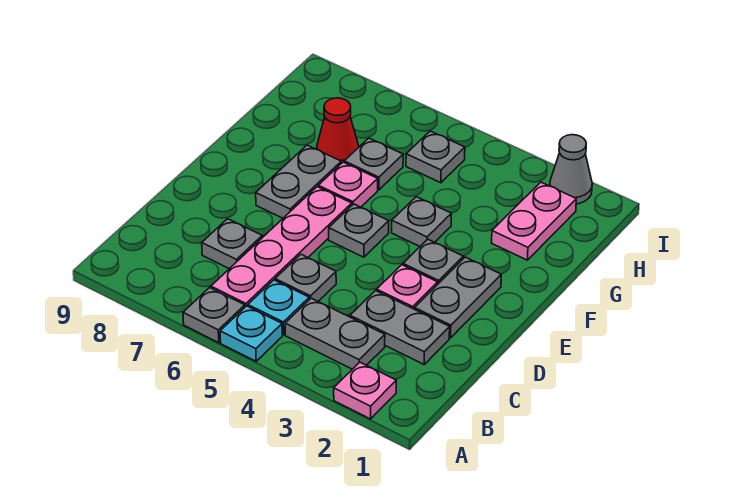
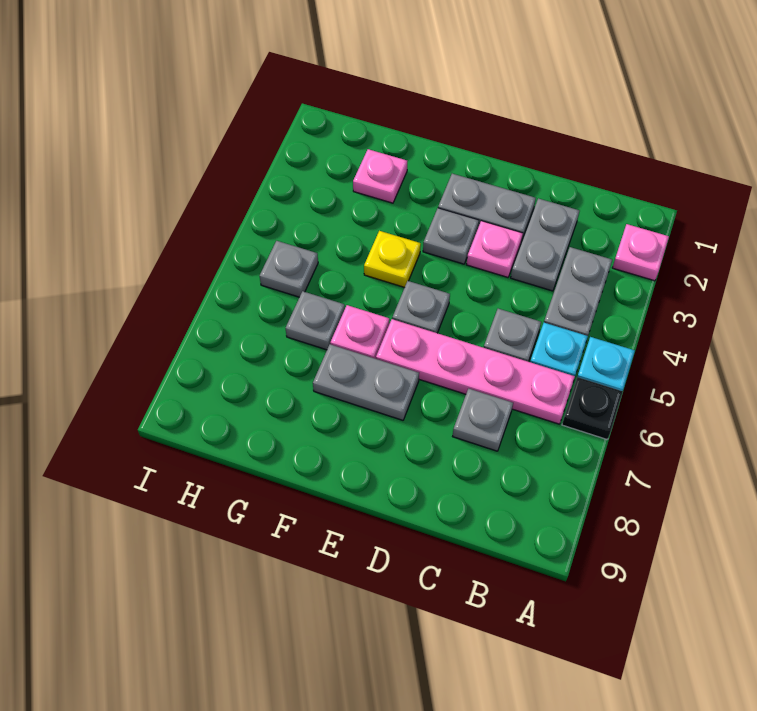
grey plate A6 level 1 -> black plate A6 level 1
grey plate F4 level 1 -> yellow plate F4 level 1
pink plate G2:H2 level 1 -> pink plate G2 level 1
red cone G7 level 1 -> none
grey cone I2 level 1 -> none

